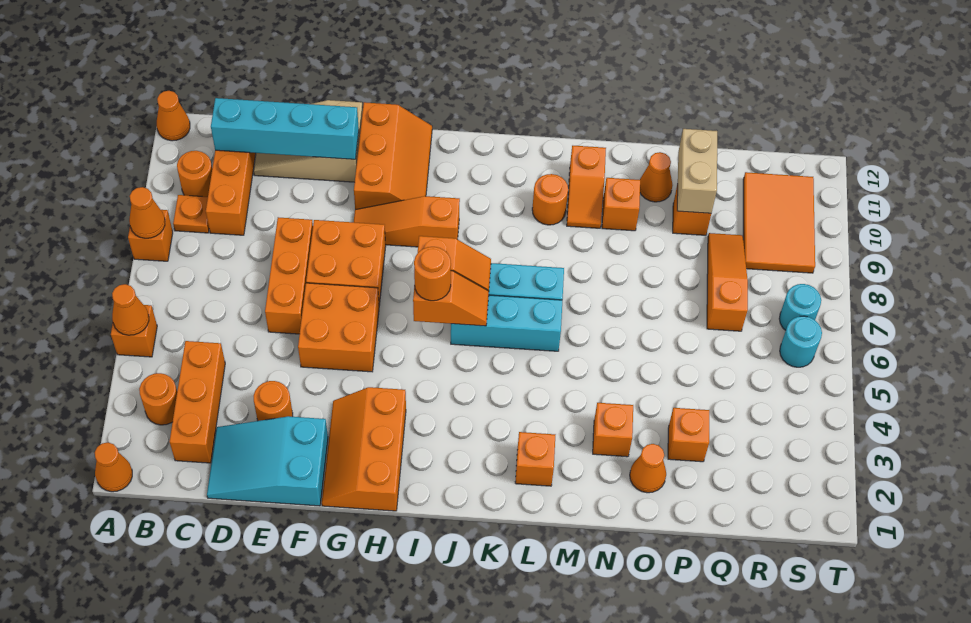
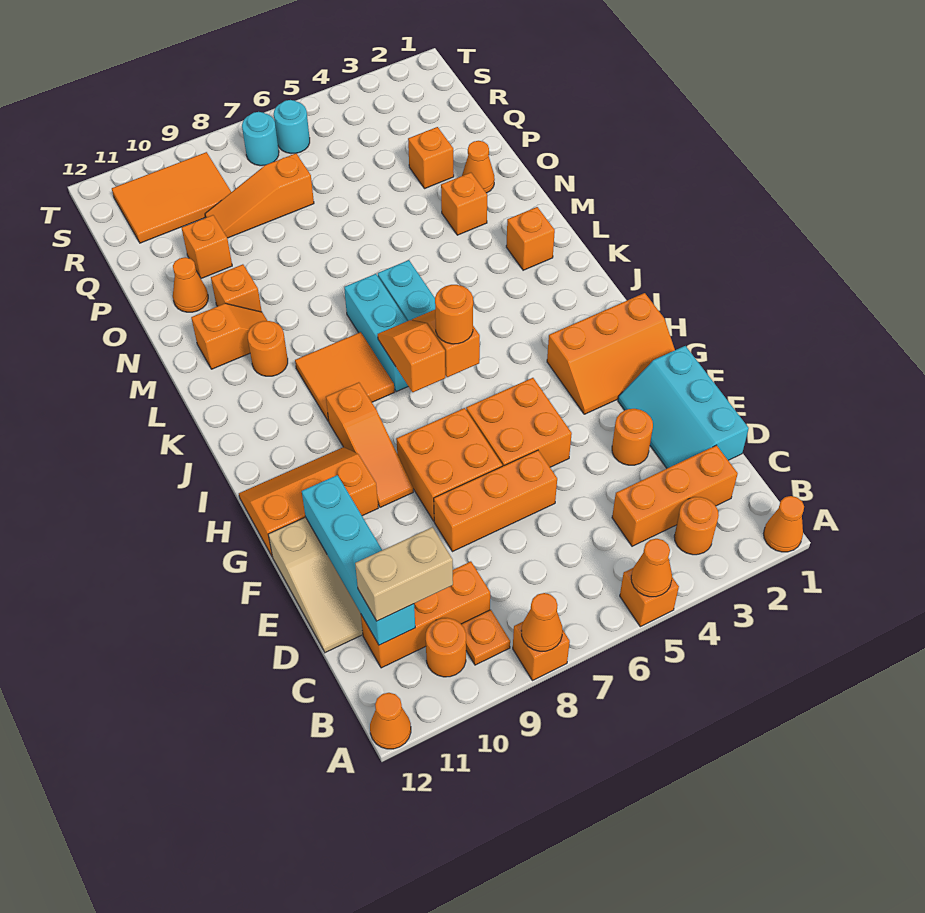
cyan slope D1:F2 level 1 top F -> cyan slope D1:F2 level 1 top 1
none -> orange tile J8:K9 level 1
tan brick P10:P11 level 2 -> tan brick C10:C11 level 3

